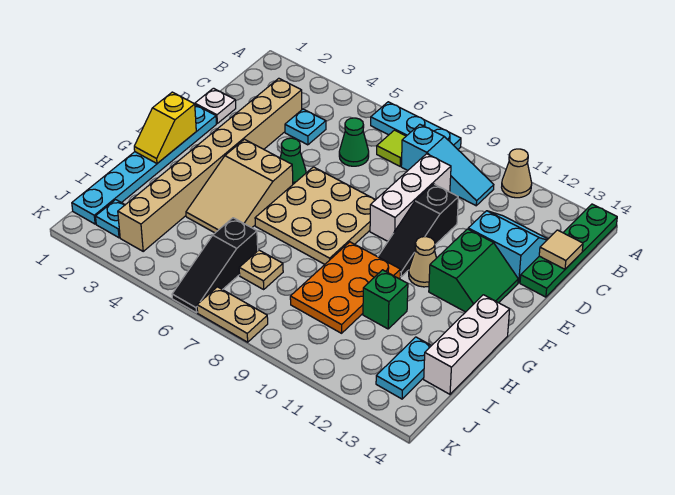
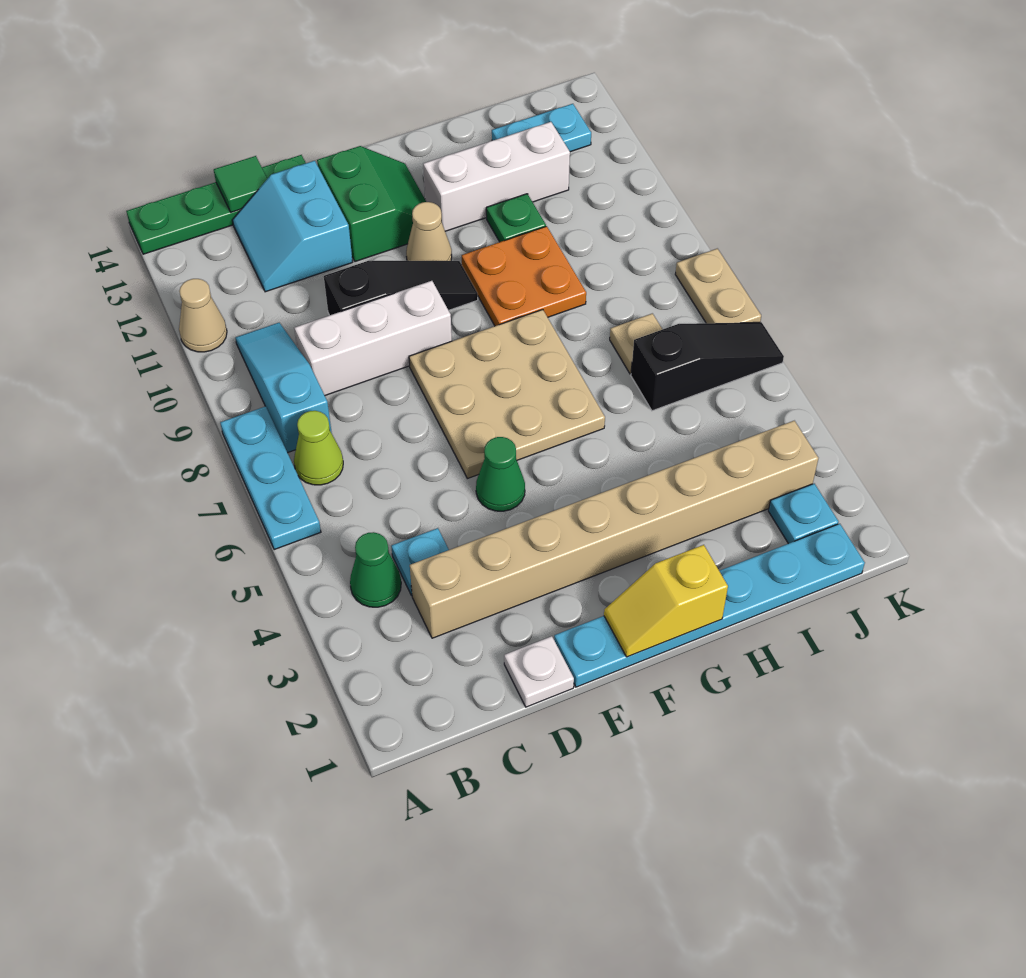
lime tile B7 level 1 -> lime cone B7 level 1
green cone C6 level 1 -> green cone B4 level 1
tan tile C14 level 2 -> green tile C14 level 2
green slope E12:F13 level 1 top 12 -> green slope E12:F13 level 1 top E
yellow slope F1:G1 level 2 top F -> yellow slope F1:G1 level 2 top G
tan slope F4:H5 level 1 top F -> none
orange plate G9:I10 level 1 -> orange plate G9:H10 level 1
white brick G14:I14 level 1 -> white brick G12:I12 level 1
green brick H11 level 1 -> green plate H11 level 1

